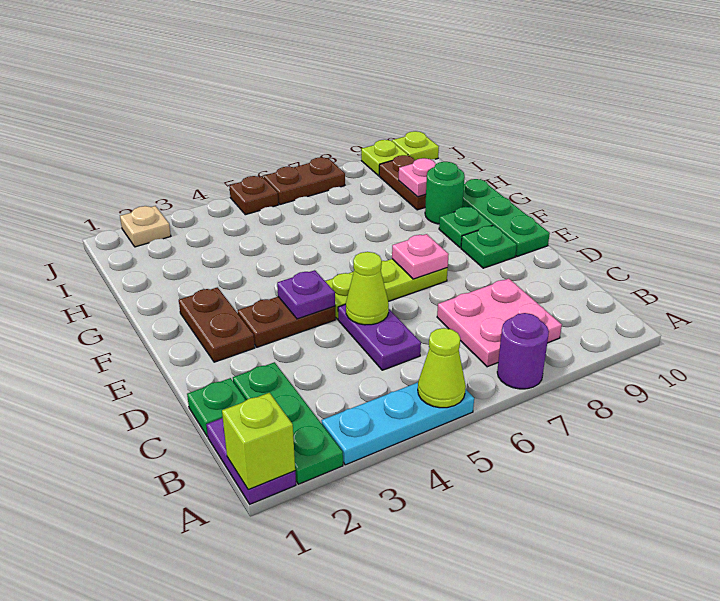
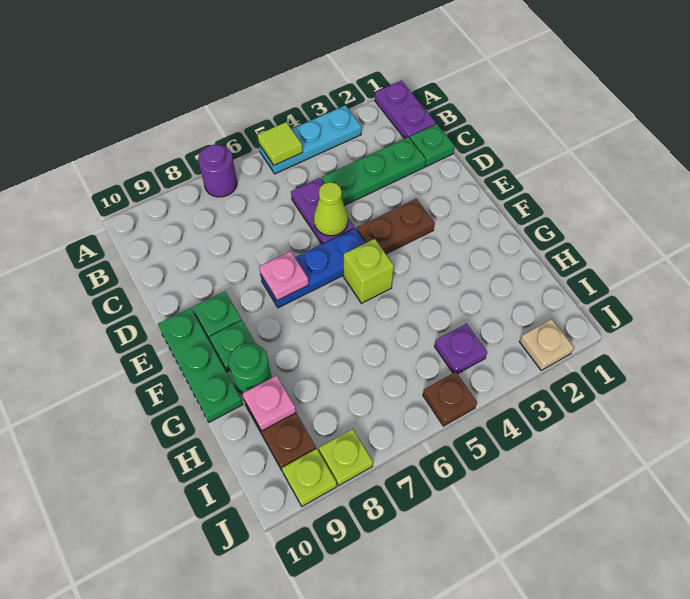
lime brick A1 level 2 -> lime brick F5 level 1
green plate A2:C2 level 1 -> green plate C2:C4 level 1
lime cone A5 level 2 -> lime tile A5 level 2
pink plate B7:C8 level 1 -> none
brown plate E2:F2 level 1 -> none
purple plate E4 level 2 -> purple plate I4 level 1
lime plate E5:E7 level 1 -> blue plate E5:E7 level 1
brown plate J6:J7 level 1 -> none
lime plate J10 level 1 -> lime plate J8 level 1

